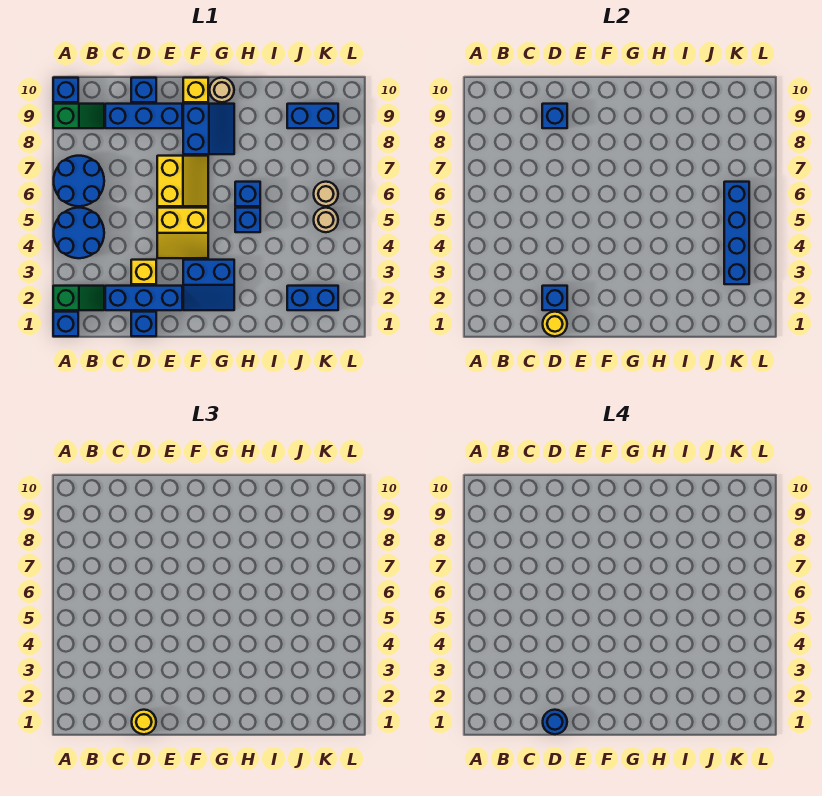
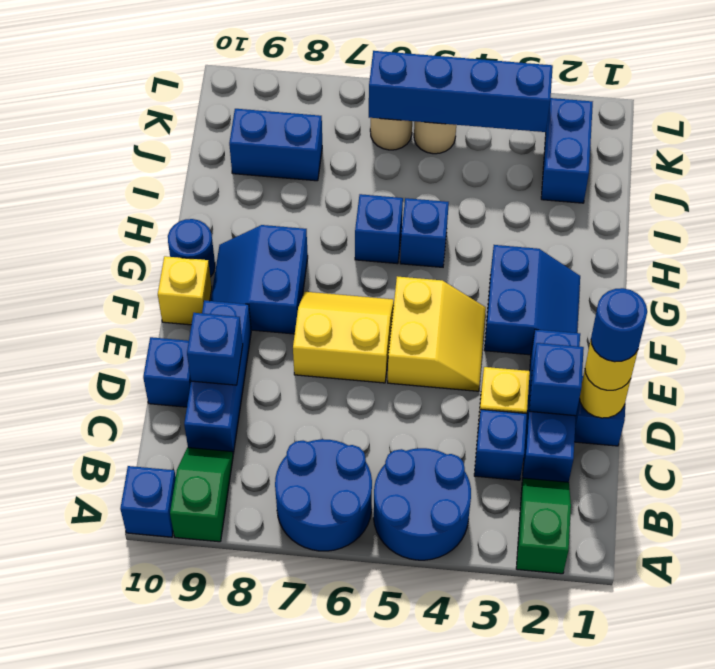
blue brick A1 level 1 -> blue brick C3 level 1
blue slope F8:G9 level 1 top F -> blue slope F8:G9 level 1 top 8
tan round brick G10 level 1 -> blue round brick G10 level 1
blue brick J9:K9 level 1 -> blue brick J8:J9 level 1

